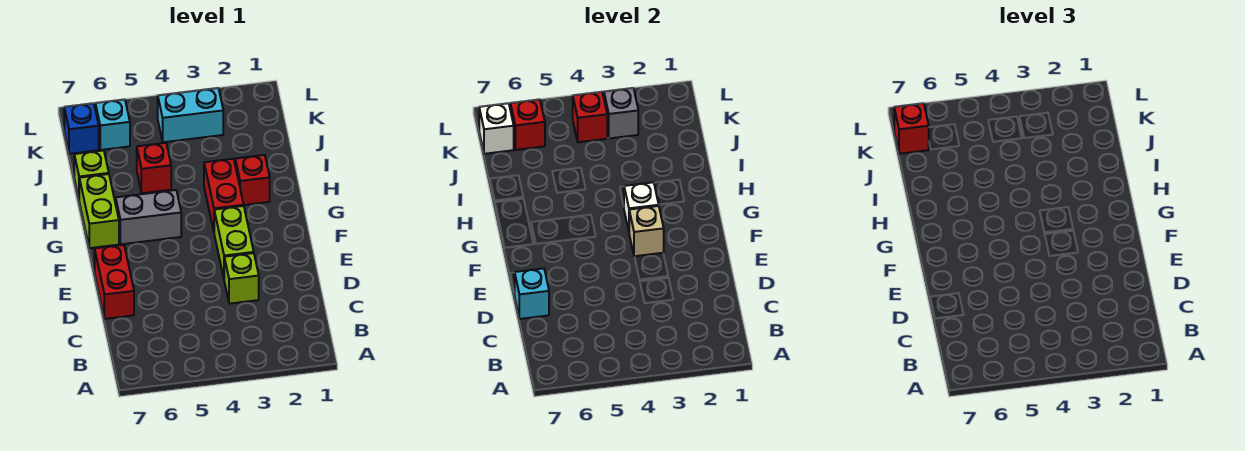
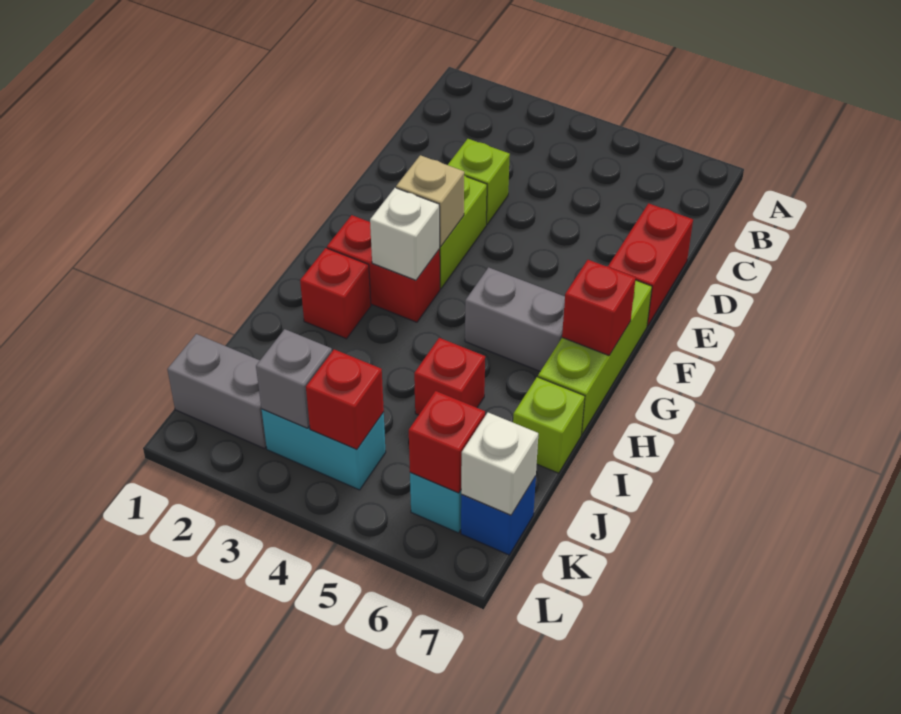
cyan brick D7 level 2 -> none
red brick G3:H3 level 1 -> red brick G2:G3 level 1
lime brick G7:H7 level 1 -> lime brick F7:H7 level 1
none -> grey brick K1:K2 level 1
red brick K7 level 3 -> red brick G7 level 2

